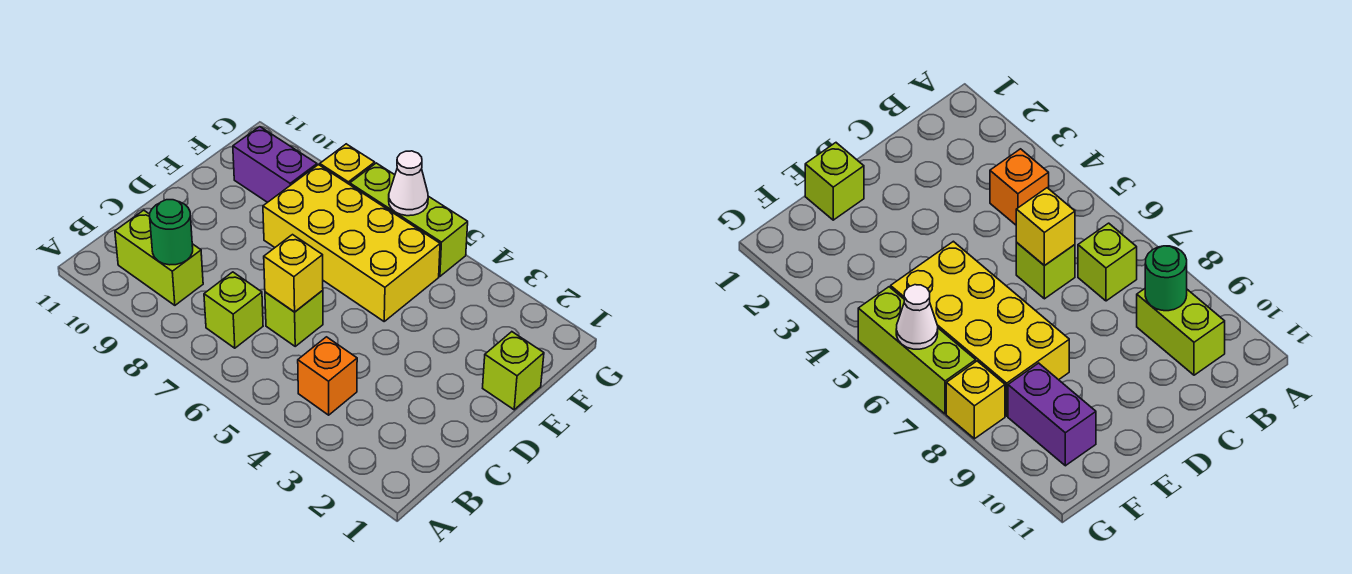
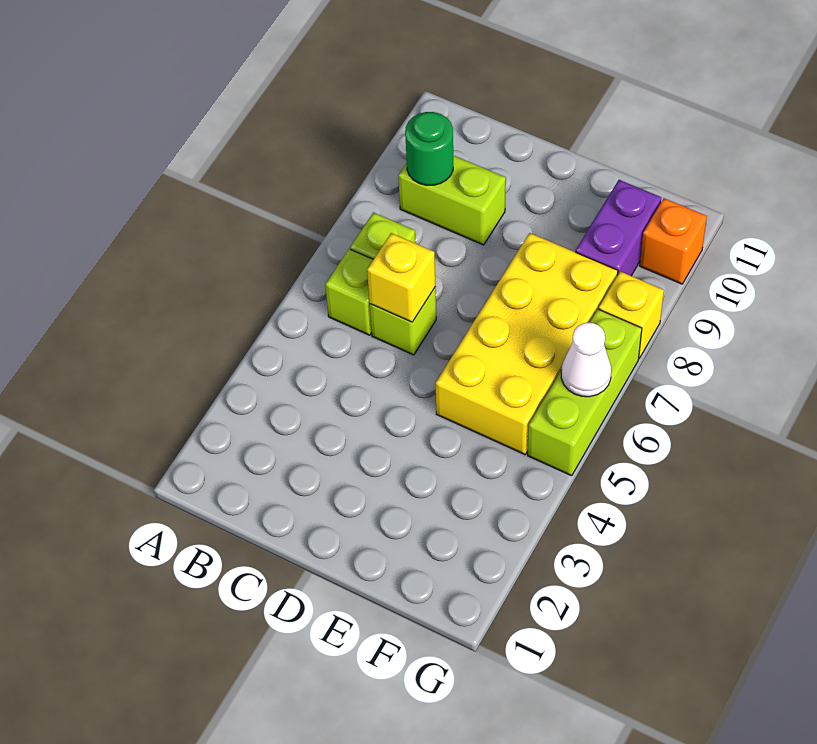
orange brick B4 level 1 -> orange brick G10 level 1
lime brick B9:B10 level 1 -> lime brick B9:C9 level 1
lime brick E1 level 1 -> lime brick B6 level 1

